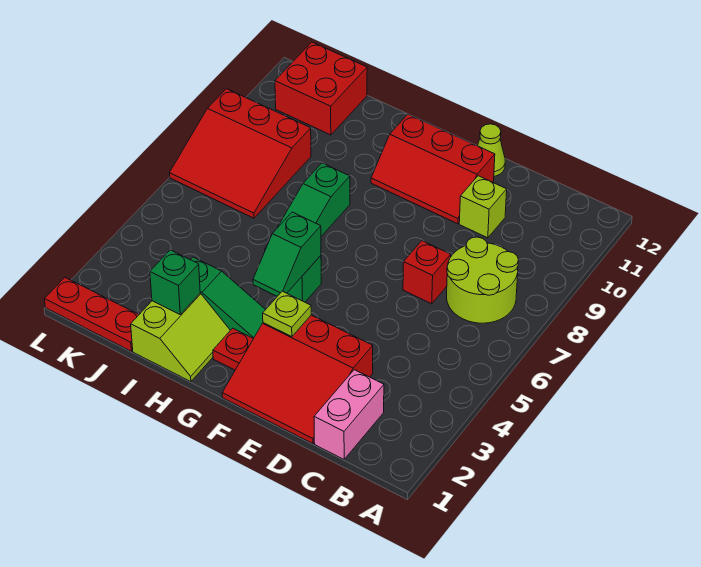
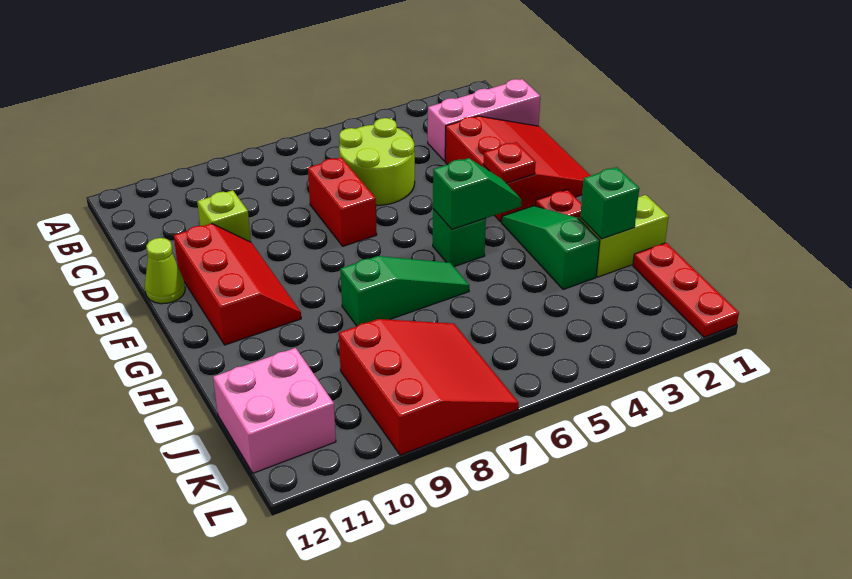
lime round brick B7:C8 level 1 -> lime round brick C5:D6 level 1
pink brick C1:C2 level 1 -> pink brick C1:C3 level 1
red brick D7 level 1 -> red brick D7:E7 level 1
lime plate F3 level 2 -> red plate F3 level 2
red brick J11:K12 level 1 -> pink brick J11:K12 level 1

